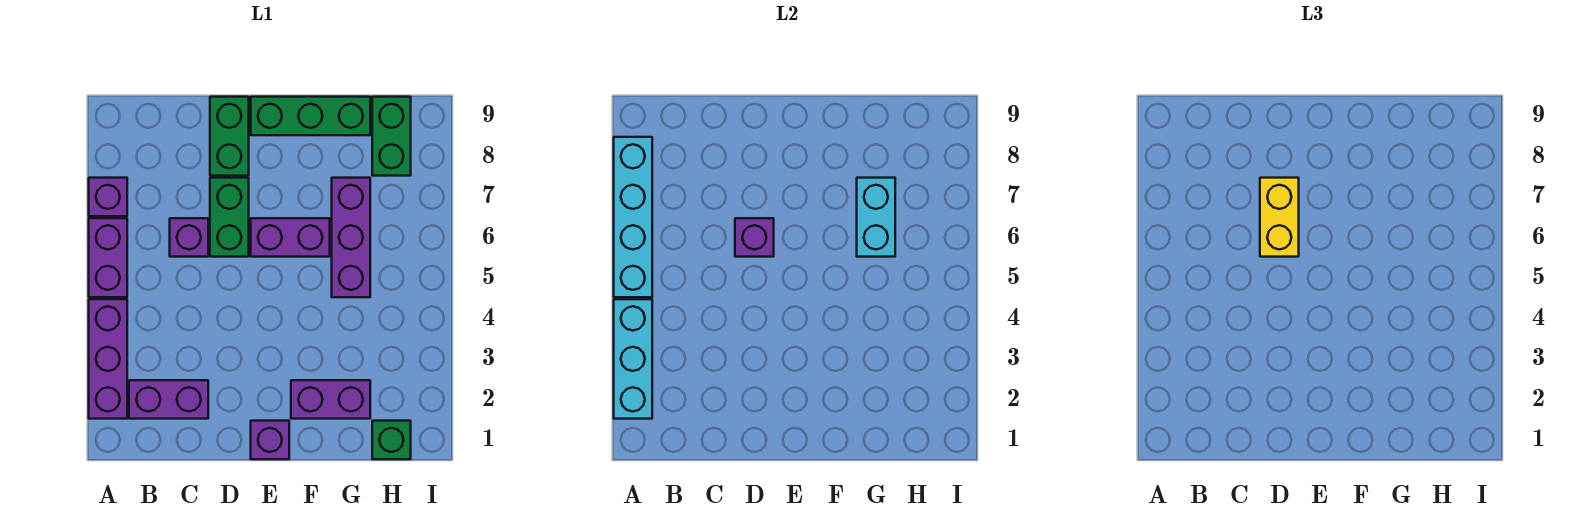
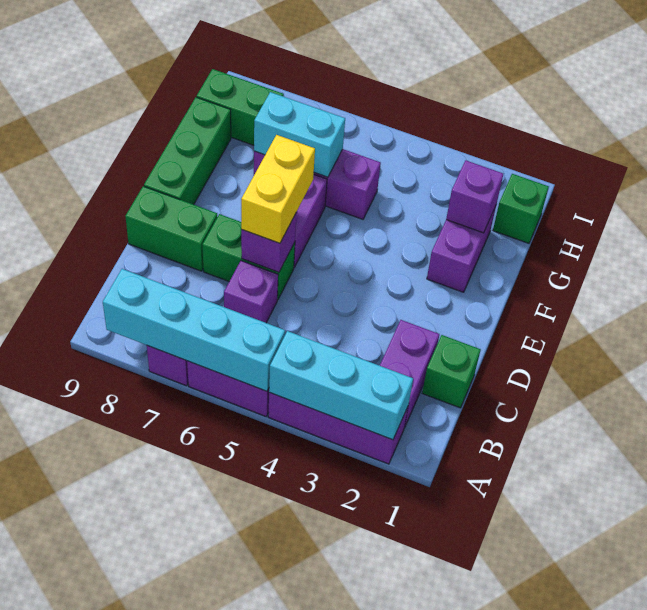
none -> green brick C1 level 1
yellow brick D6:D7 level 3 -> yellow brick D6:E6 level 3
purple brick E1 level 1 -> purple brick G2 level 2

